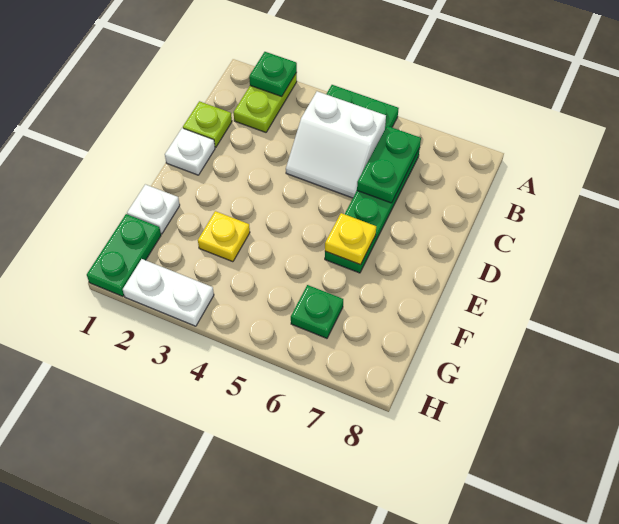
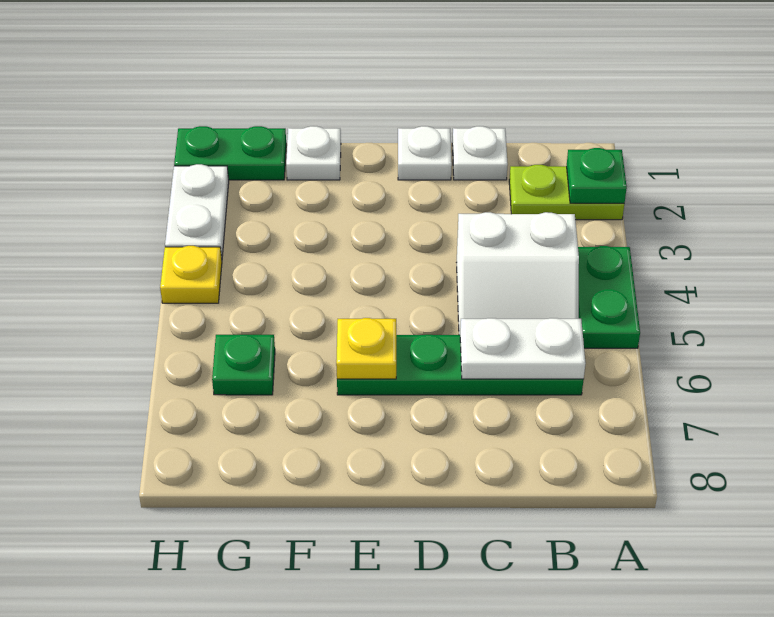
white slope B4:C5 level 1 top B -> white slope B4:C5 level 1 top 4
green plate B6:C6 level 2 -> white plate B6:C6 level 2
lime plate C1 level 1 -> white plate C1 level 1
yellow plate F3 level 1 -> yellow plate H4 level 1

